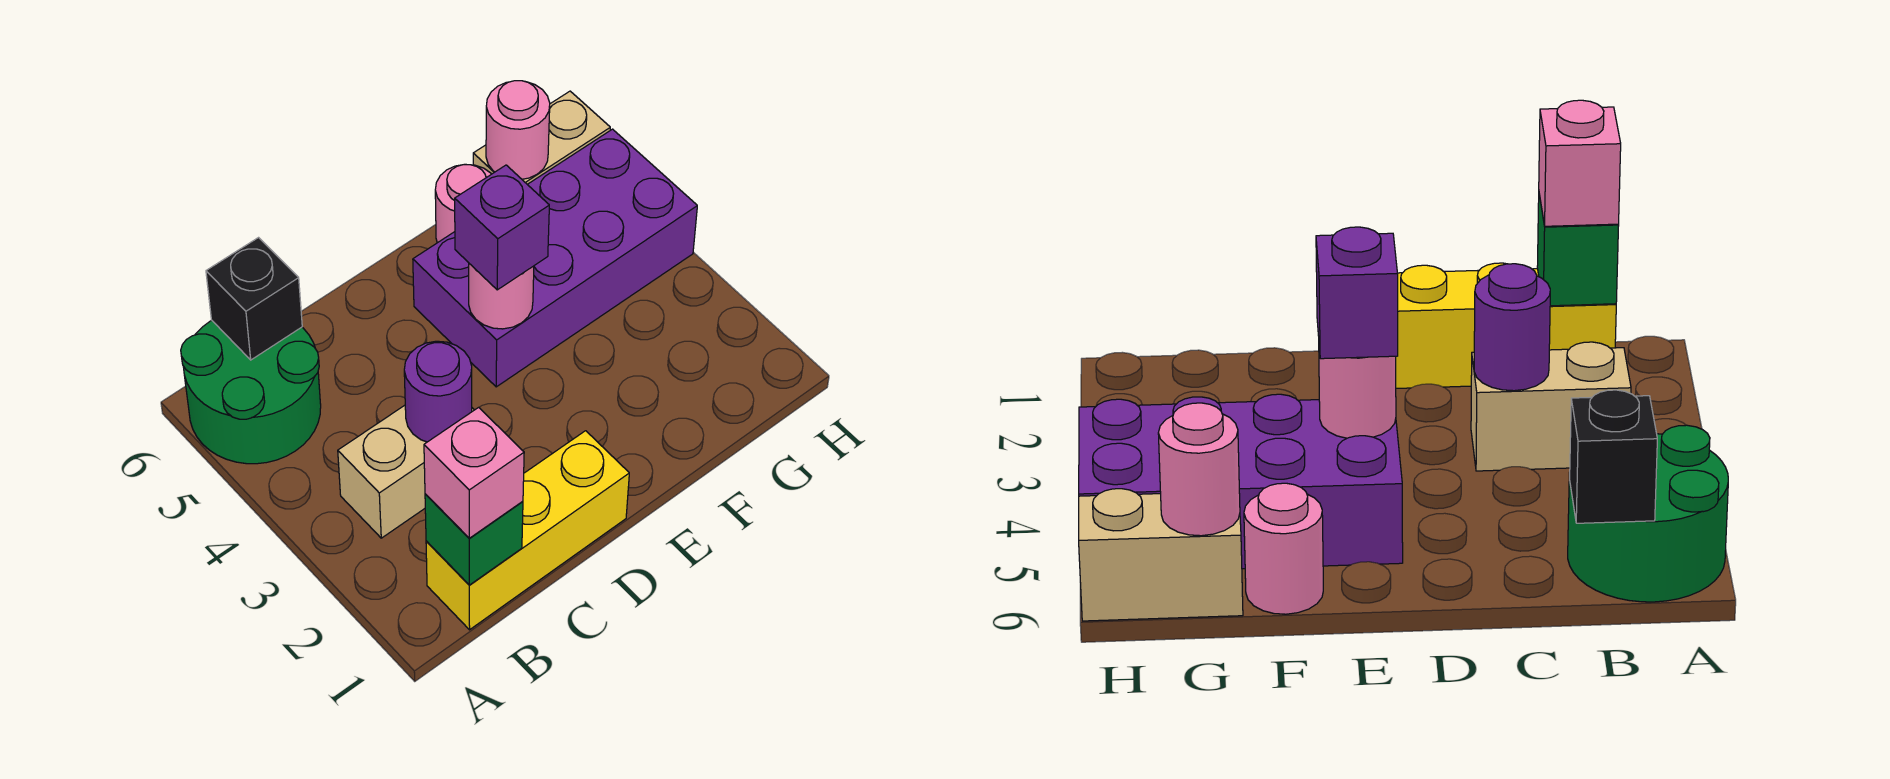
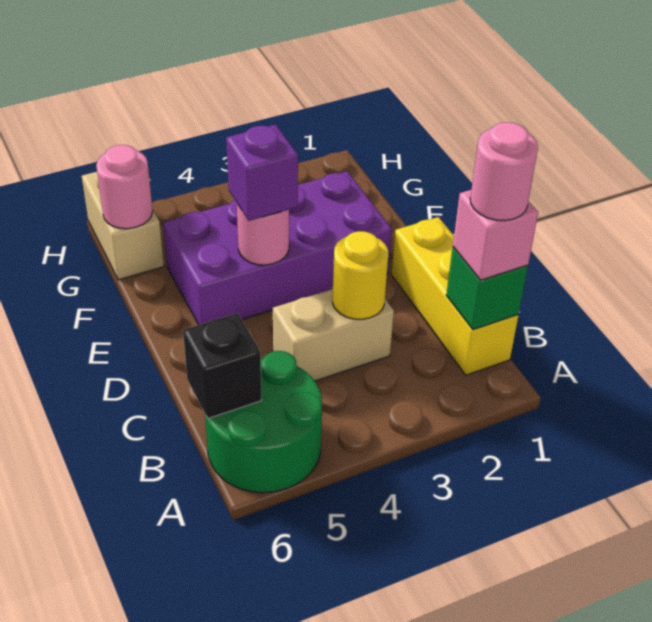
tan brick B3:C3 level 1 -> tan brick C3:C4 level 1
purple round brick C3 level 2 -> yellow round brick C3 level 2
purple brick E4:H5 level 1 -> purple brick E2:F5 level 1
pink round brick F6 level 1 -> pink round brick B1 level 4

